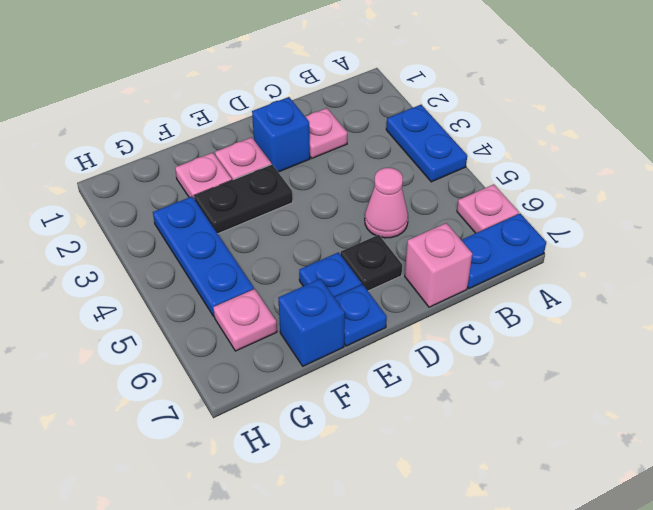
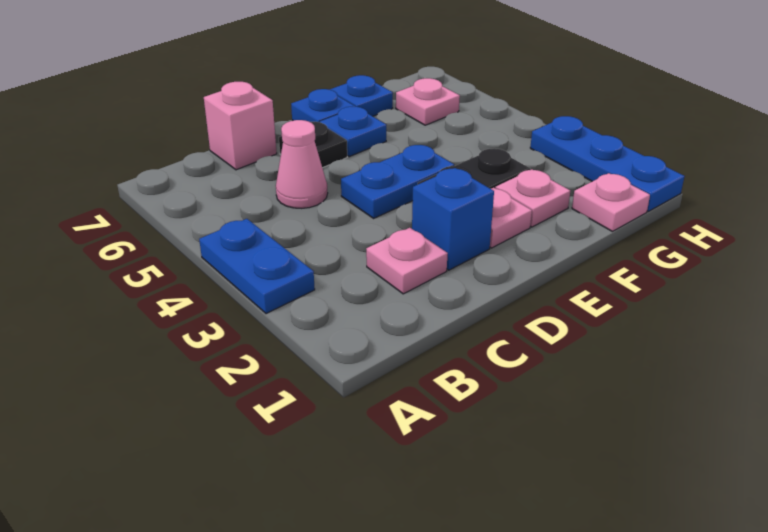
pink plate A6 level 1 -> pink plate G1 level 1
blue plate A7:B7 level 1 -> blue plate D4:E4 level 1
blue brick F7 level 1 -> blue plate F7 level 1
blue plate G3:G5 level 1 -> blue plate H1:H3 level 1

